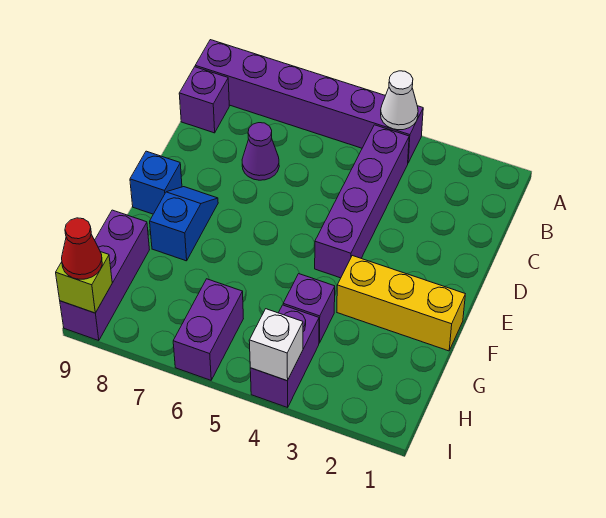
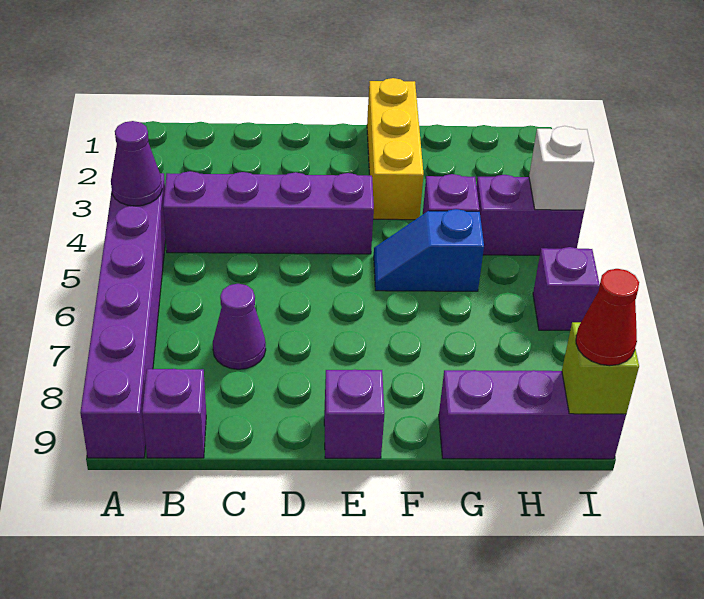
white cone A4 level 2 -> purple cone A4 level 2
blue slope E8:F8 level 1 top F -> blue slope F5:G5 level 1 top G
blue brick E9 level 1 -> purple brick E9 level 1
purple brick H6:I6 level 1 -> purple brick I6 level 1

